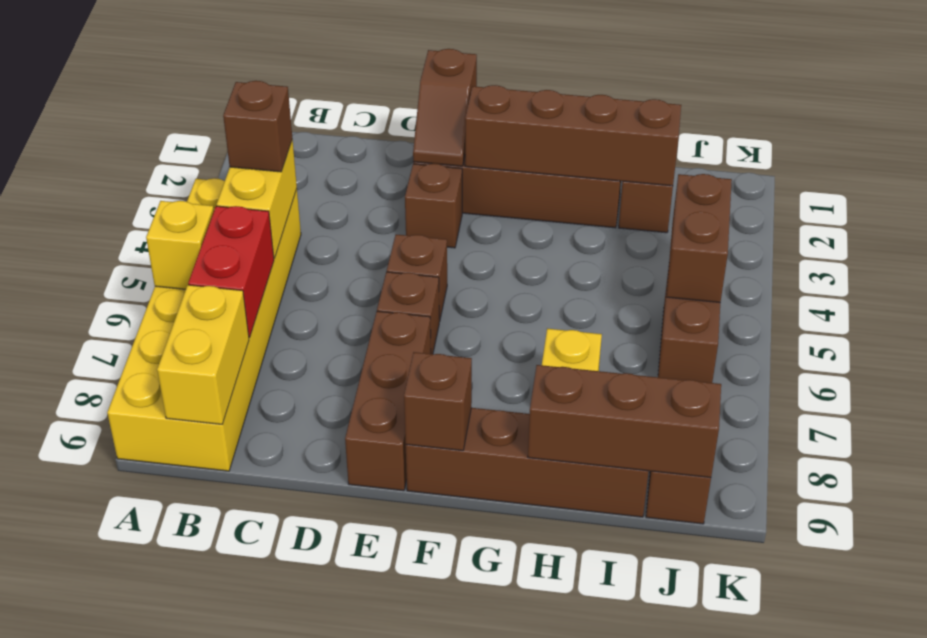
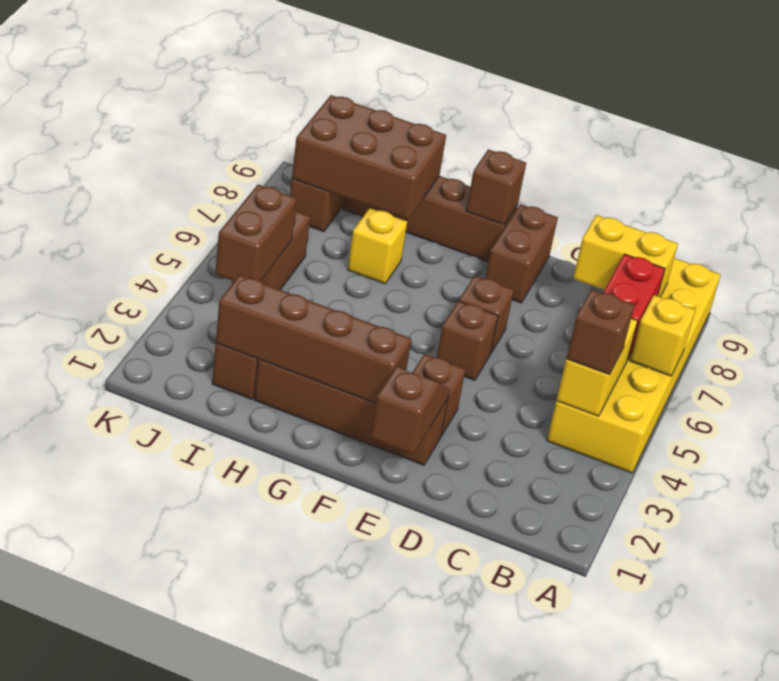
yellow brick B8:B9 level 2 -> yellow brick B8:C8 level 2
brown brick E7:E9 level 1 -> brown brick E8:E9 level 1
brown brick H9:J9 level 2 -> brown brick H8:J9 level 2

